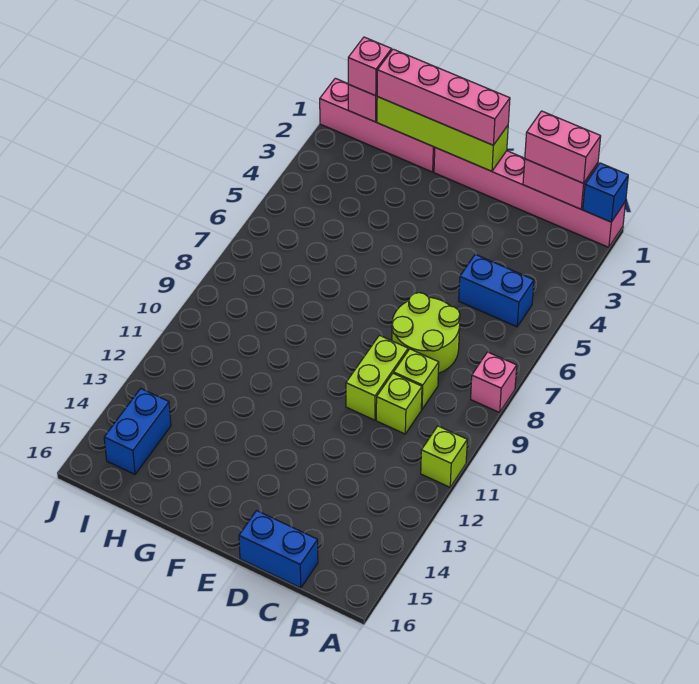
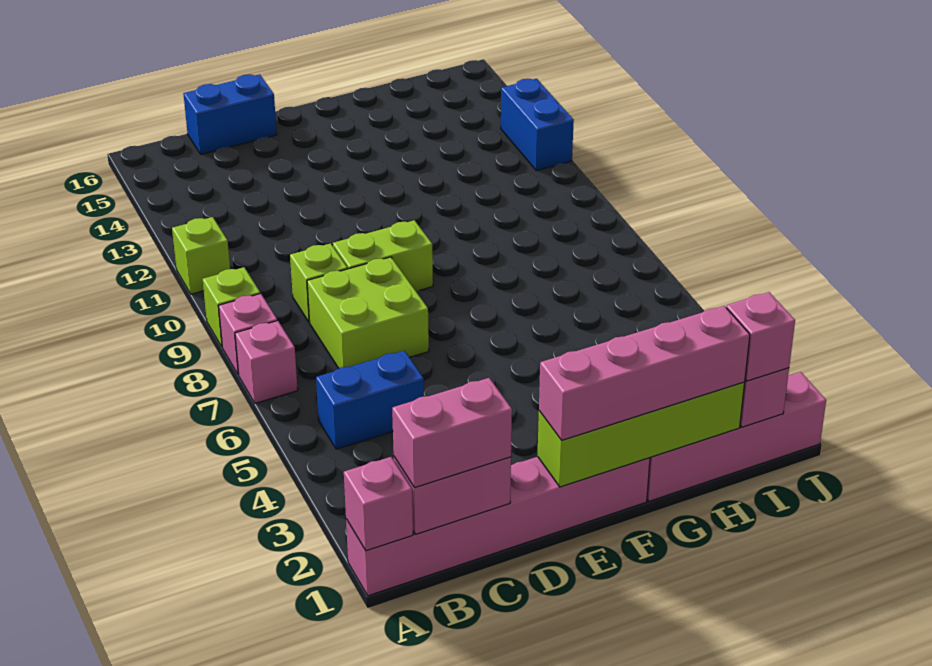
blue brick A1 level 2 -> pink brick A1 level 2
none -> pink brick A7 level 1
lime round brick C7:D8 level 1 -> lime brick C7:D8 level 1
lime brick C10 level 1 -> lime brick A9 level 1
lime brick D9:D10 level 1 -> lime brick D9:E9 level 1
blue brick I14:I15 level 1 -> blue brick J12:J13 level 1

